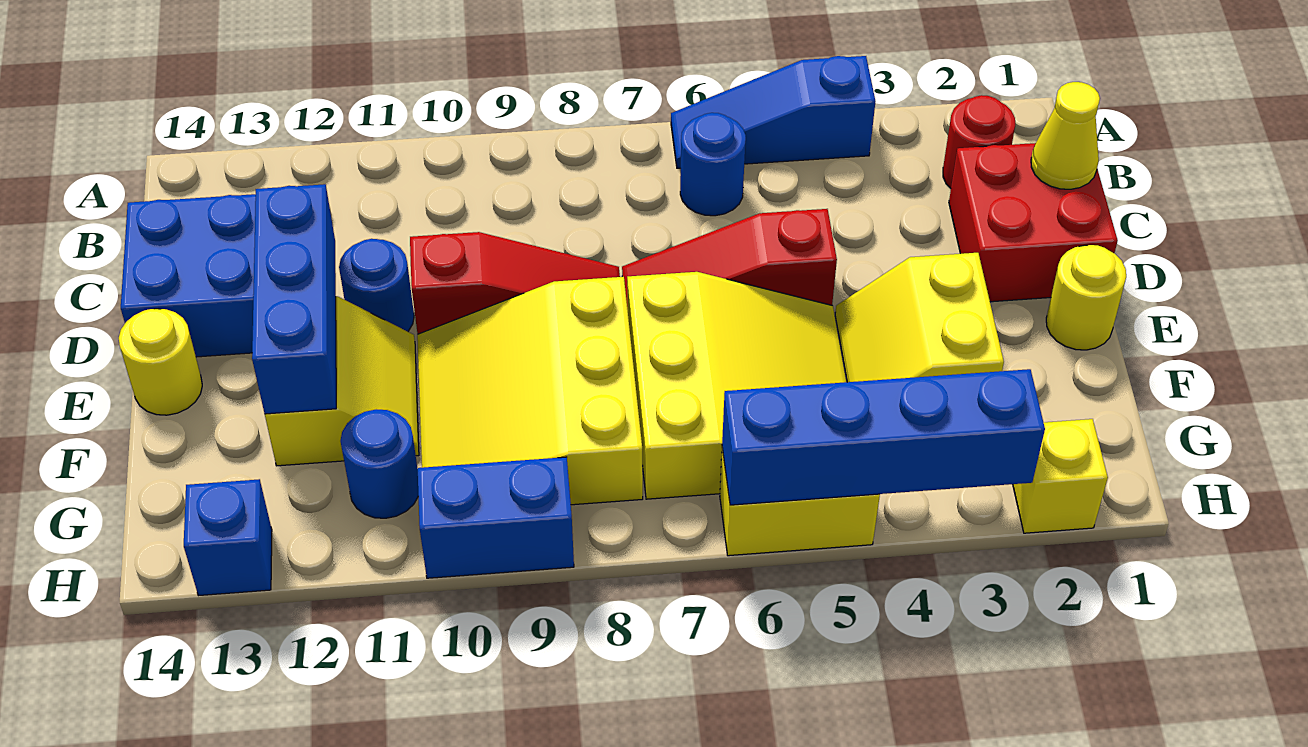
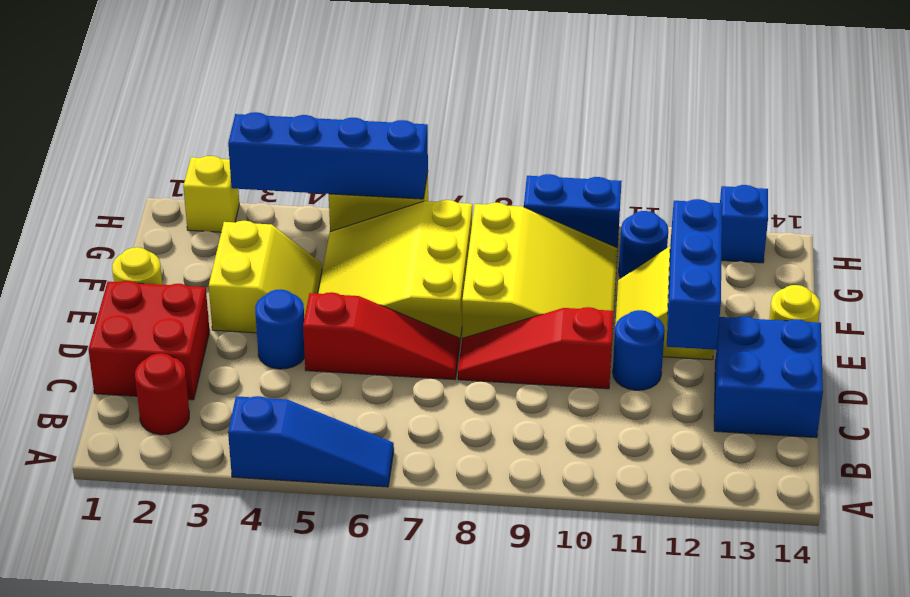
blue round brick B6 level 1 -> blue round brick D4 level 1
yellow cone C1 level 2 -> none

